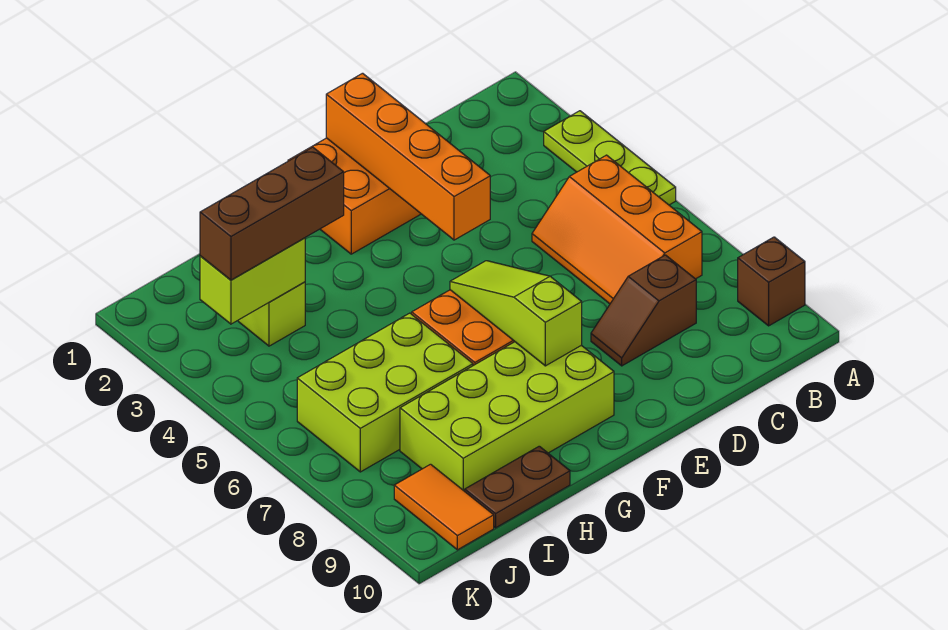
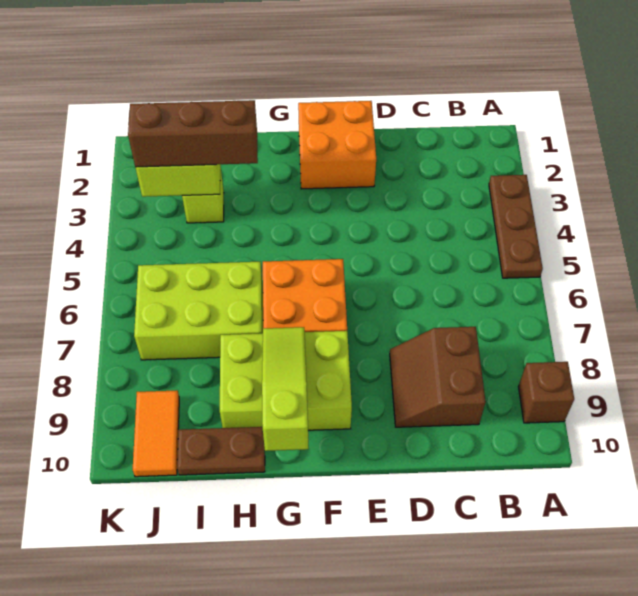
lime plate A3:A5 level 1 -> brown plate A3:A5 level 1
orange slope B5:C7 level 1 top B -> none
brown slope C8:D8 level 1 top C -> brown slope C8:D9 level 1 top C
orange brick E1:E4 level 2 -> none
lime slope F6:F8 level 2 top 8 -> lime slope G8:G10 level 2 top 10
lime brick F8:I9 level 1 -> lime brick F8:H9 level 1

